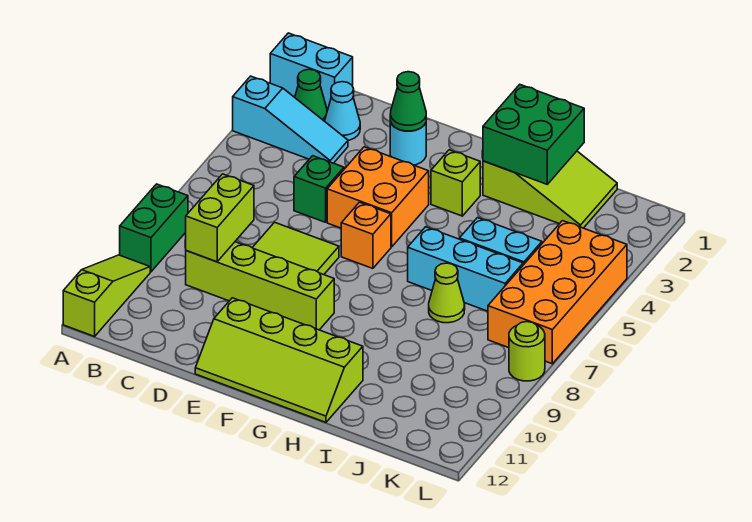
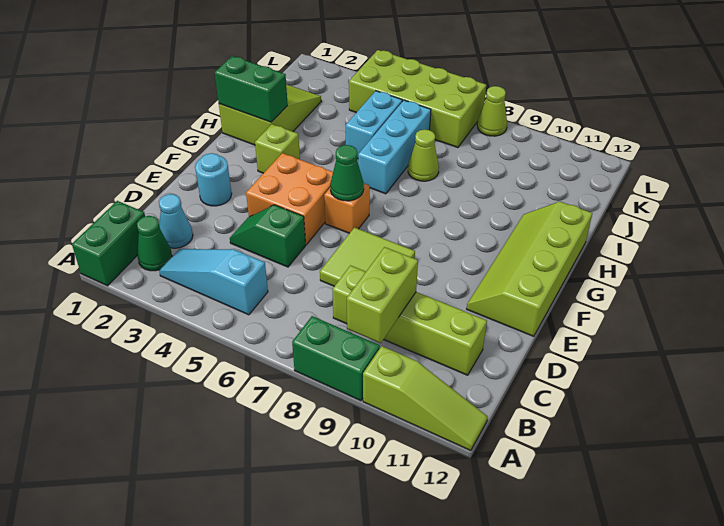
cyan brick A1:B1 level 1 -> green brick A1:B1 level 1
cyan slope A3:C3 level 1 top A -> cyan slope B3:B5 level 1 top 5
lime slope A10:A12 level 1 top 12 -> lime slope A10:A12 level 1 top 10
lime brick C8:C9 level 2 -> lime brick B9:C9 level 2
lime brick C9:F9 level 1 -> lime brick C8:C11 level 1
green cone E2 level 2 -> green cone F6 level 2
lime slope E11:H12 level 1 top 11 -> lime slope E11:H12 level 1 top 12
green brick H1:I2 level 2 -> green brick H1:H2 level 2
orange brick K4:L7 level 1 -> lime brick K4:L7 level 1
lime round brick L8 level 1 -> lime cone L8 level 1

